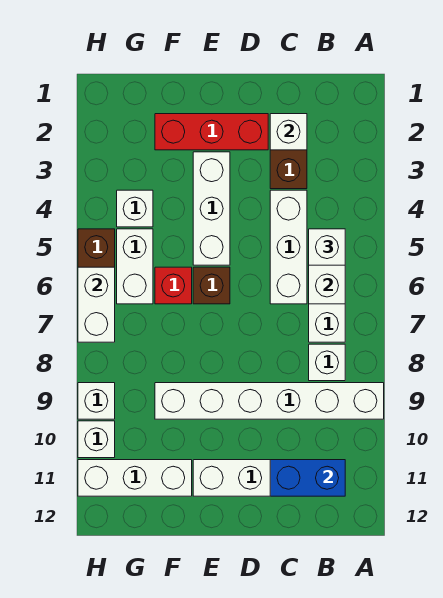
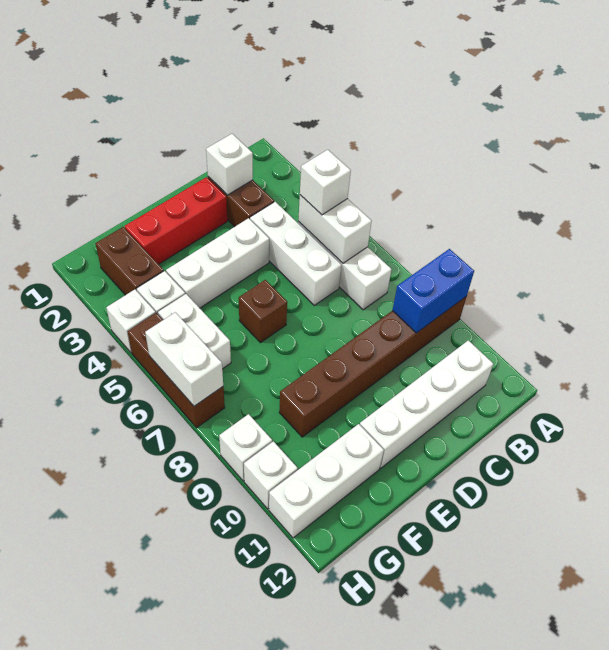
white brick A9:F9 level 1 -> brown brick A9:F9 level 1
white brick B8 level 1 -> white brick H4 level 1
blue brick B11:C11 level 2 -> blue brick A9:B9 level 2
white brick E3:E5 level 1 -> white brick D4:F4 level 1
red brick F6 level 1 -> none
none -> brown brick G2:G3 level 1

